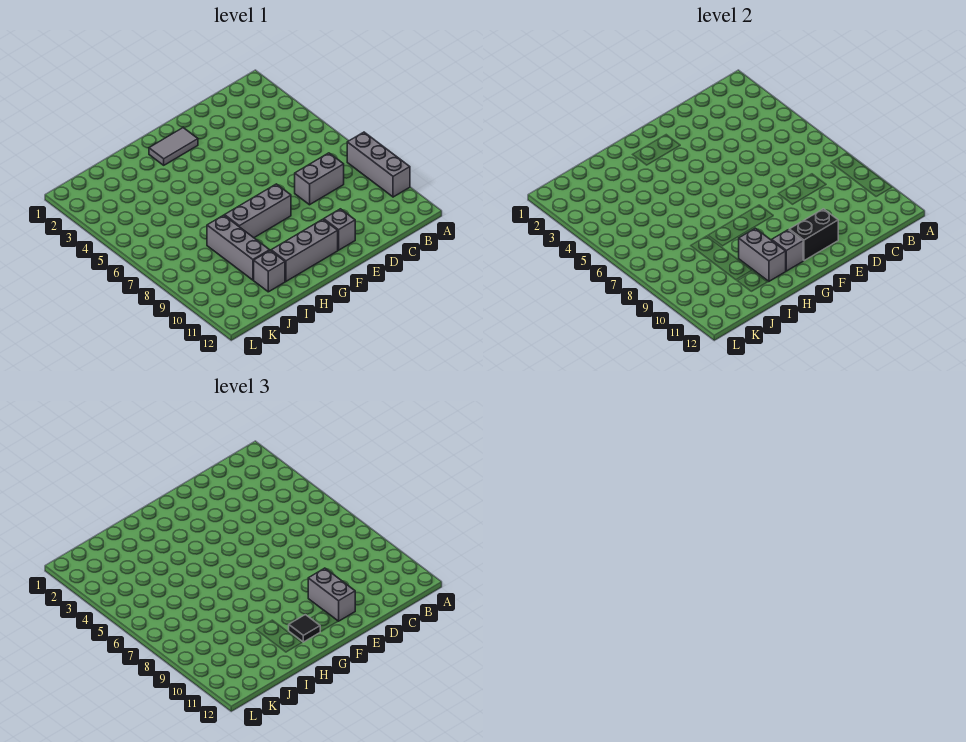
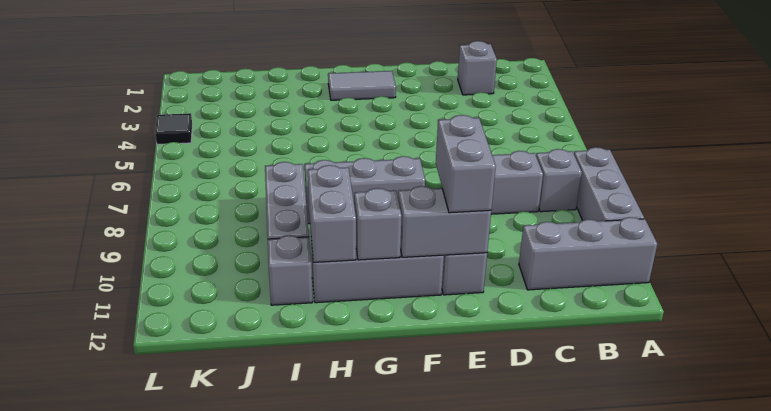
none -> grey brick A11:C11 level 1
none -> grey brick B8 level 1
none -> grey brick C2 level 1
black brick E11:F11 level 2 -> grey brick E11:F11 level 2
black tile G11 level 3 -> black tile L4 level 1

